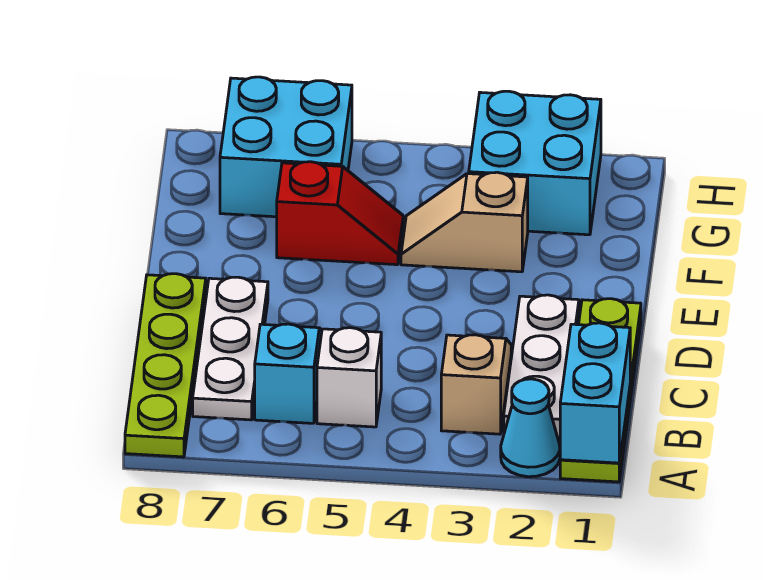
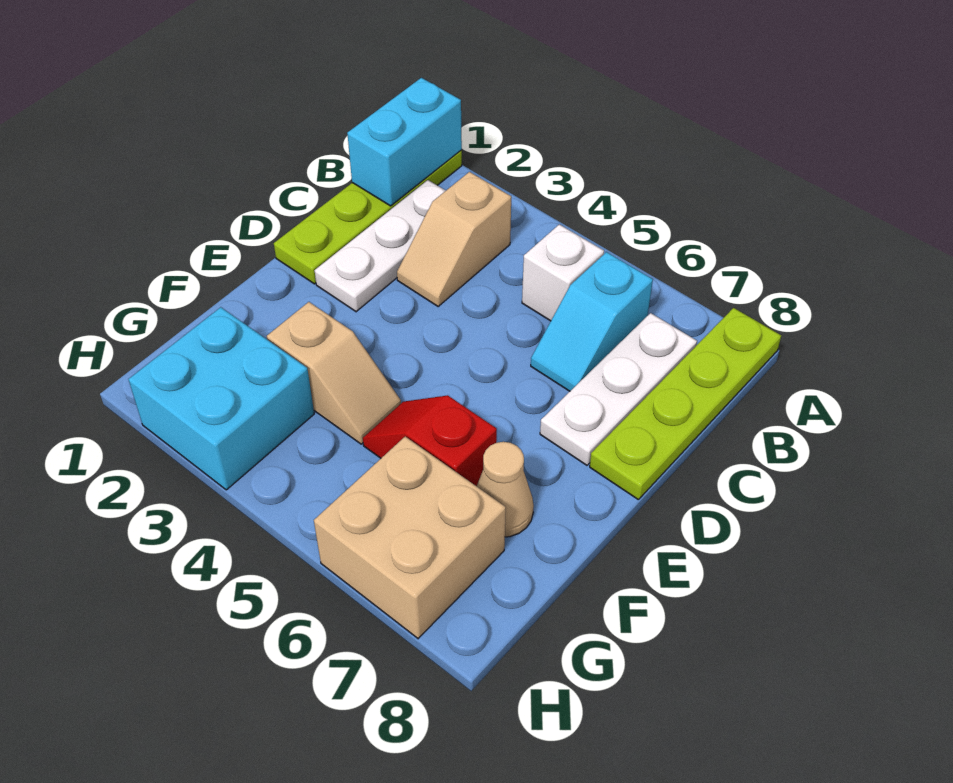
cyan cone A2 level 1 -> none
none -> tan cone F7 level 1
cyan brick G6:H7 level 1 -> tan brick G6:H7 level 1

